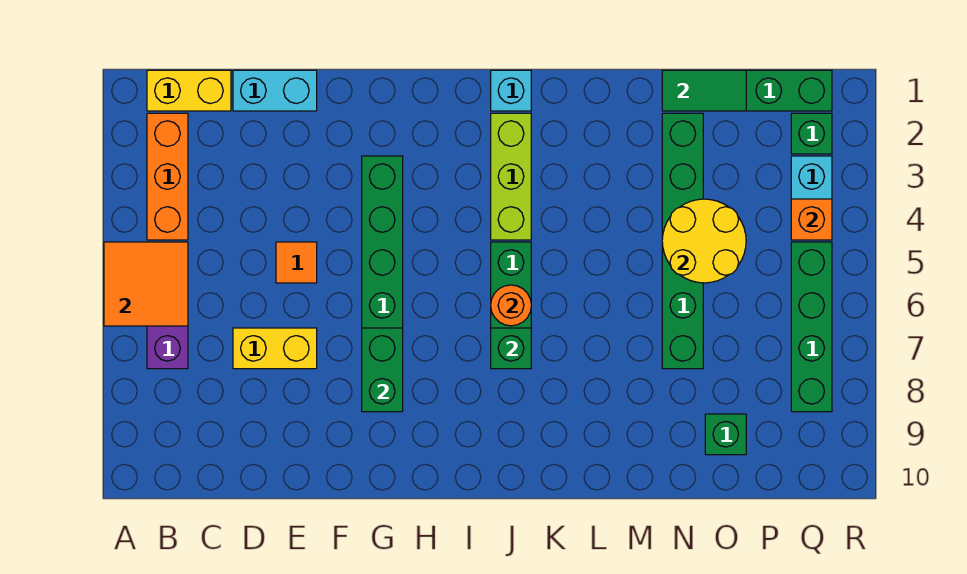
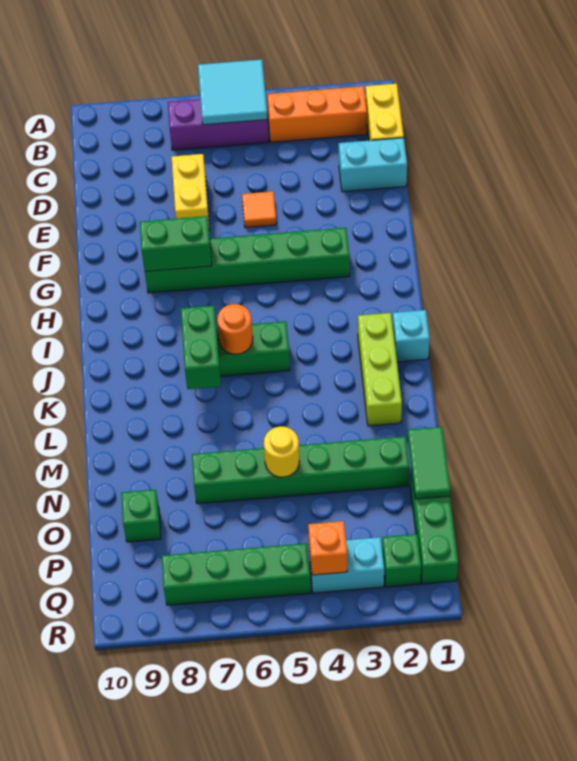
orange tile A5:B6 level 2 -> cyan tile A5:B6 level 2
cyan brick D1:E1 level 1 -> cyan brick D1:D2 level 1
lime brick J2:J4 level 1 -> lime brick J2:L2 level 1
green brick J7 level 2 -> green brick J7:K7 level 2
yellow round brick N4:O5 level 2 -> yellow round brick N5 level 2

